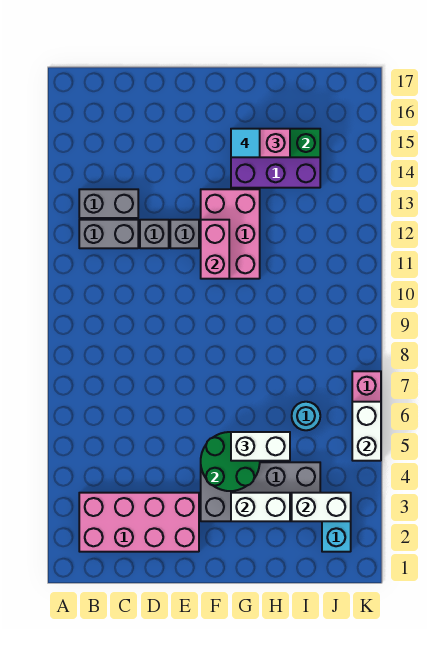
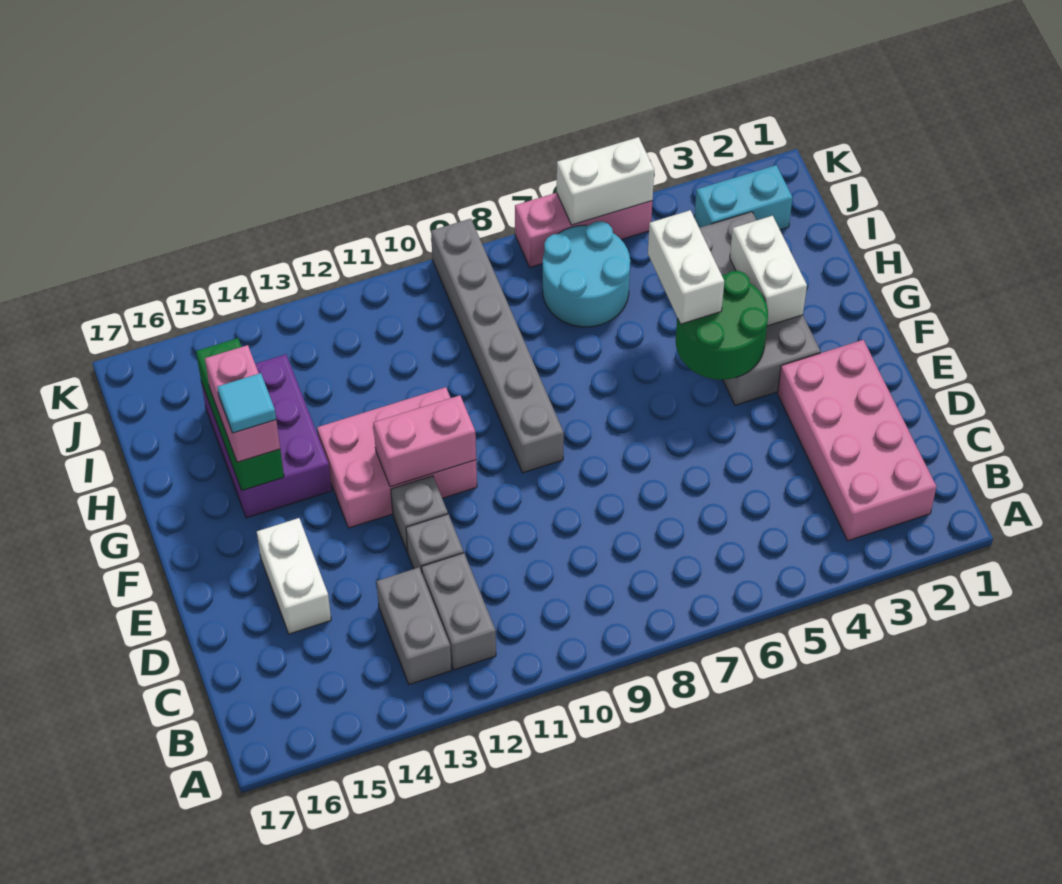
none -> grey brick F9:K9 level 1
white brick I3:J3 level 2 -> white brick D15:E15 level 1
cyan round brick I6 level 1 -> cyan round brick I6:J7 level 1

